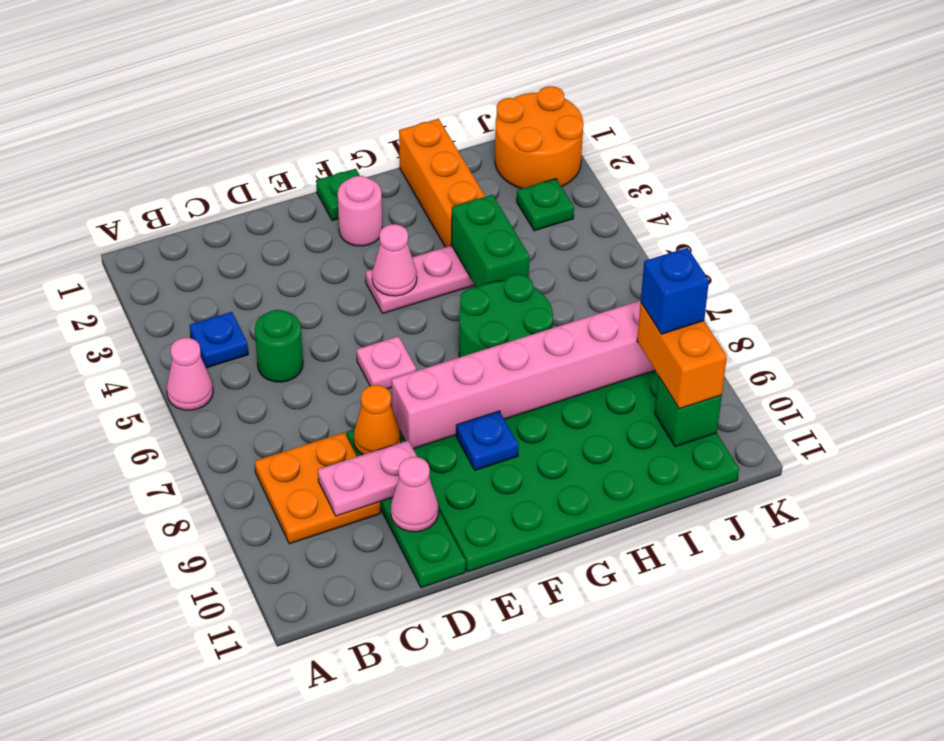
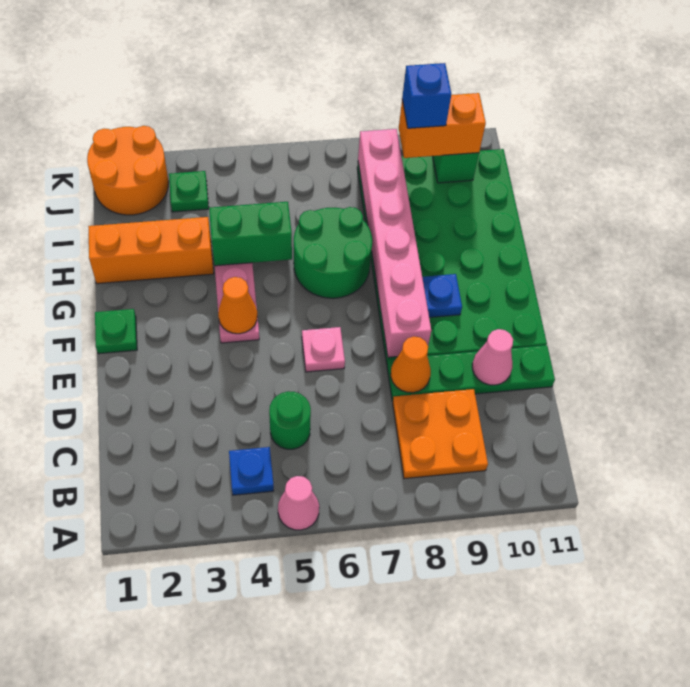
pink plate C9:D9 level 2 -> none
pink round brick F2 level 1 -> none
pink cone F4 level 2 -> orange cone F4 level 2

